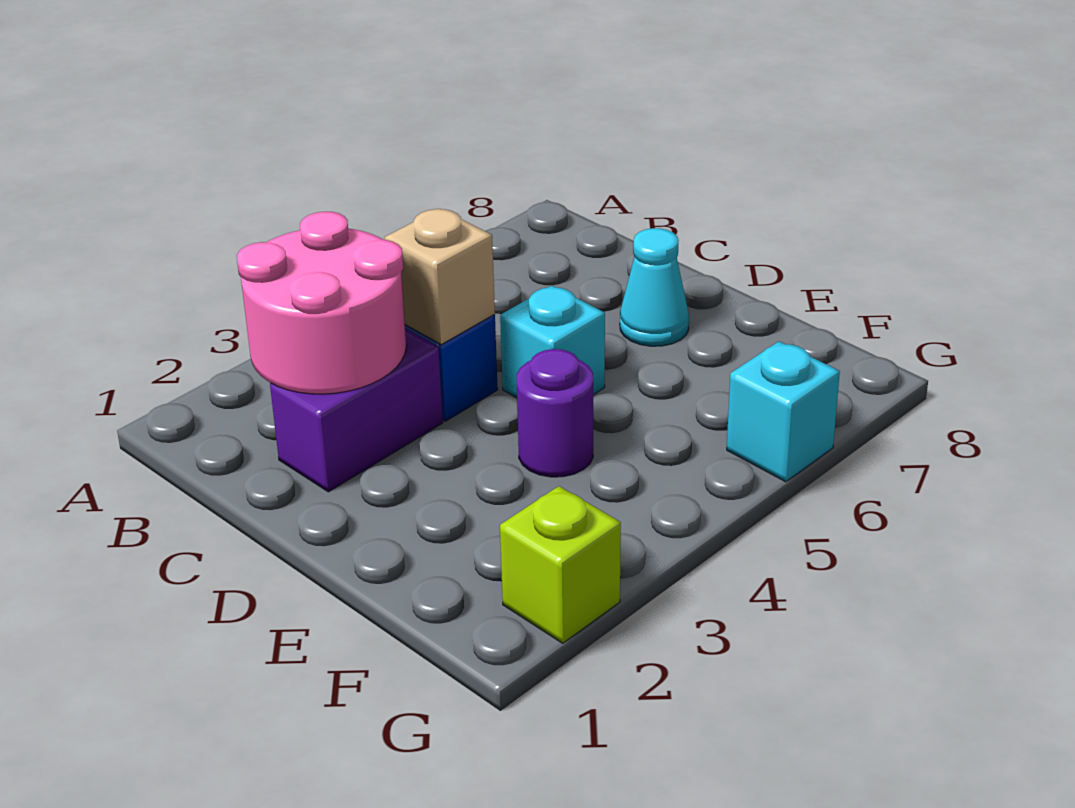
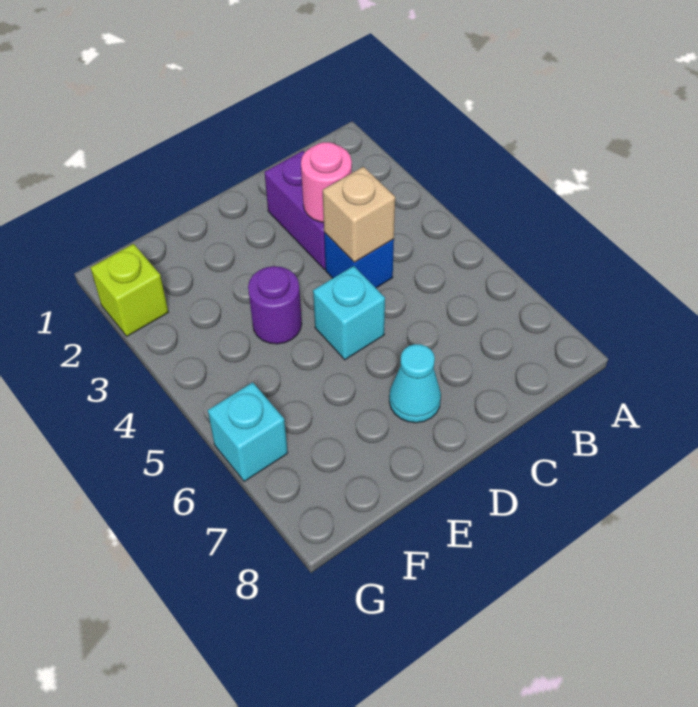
pink round brick B2:C3 level 2 -> pink round brick C3 level 2

